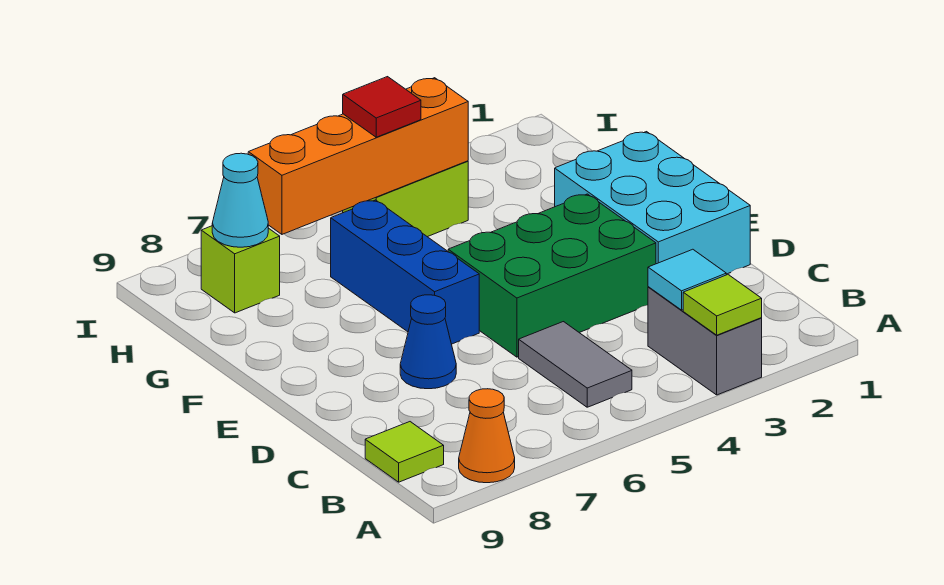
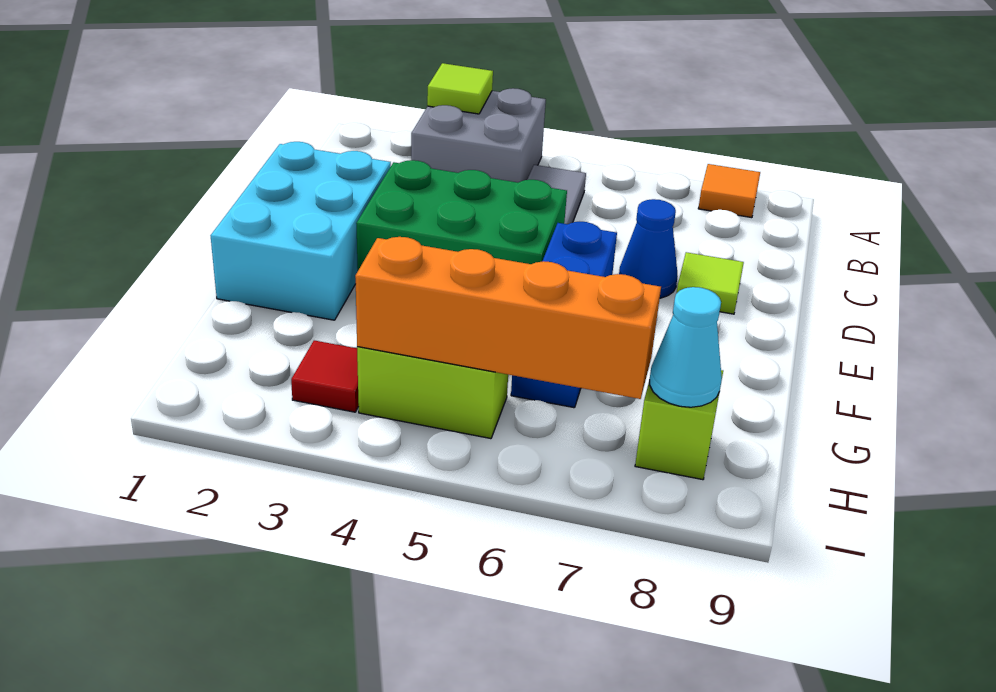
grey brick A3:B3 level 1 -> grey brick A3:B4 level 1
orange cone A8 level 1 -> orange tile A8 level 1
cyan tile B3 level 2 -> none
lime tile B9 level 1 -> lime tile D8 level 1
red tile H5 level 3 -> red tile H3 level 1

